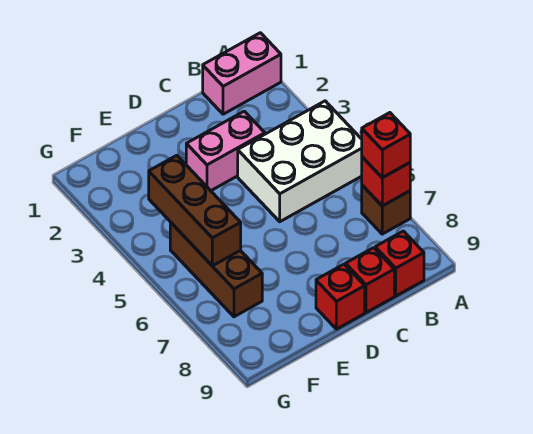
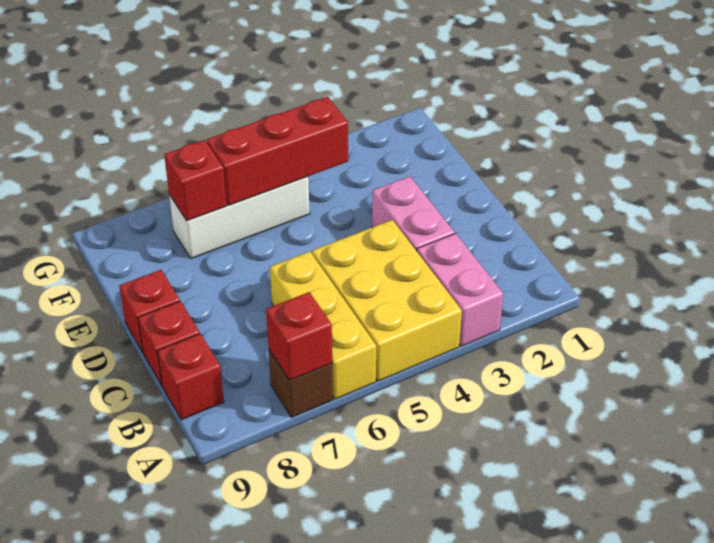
pink brick A1:B1 level 1 -> pink brick A3:B3 level 1
white brick A4:C5 level 1 -> yellow brick A4:C5 level 1
none -> yellow brick A6:C6 level 1
red brick A7 level 3 -> red brick F7 level 2
brown brick F4:F6 level 2 -> red brick F4:F6 level 2
brown brick F5:F7 level 1 -> white brick F5:F7 level 1

